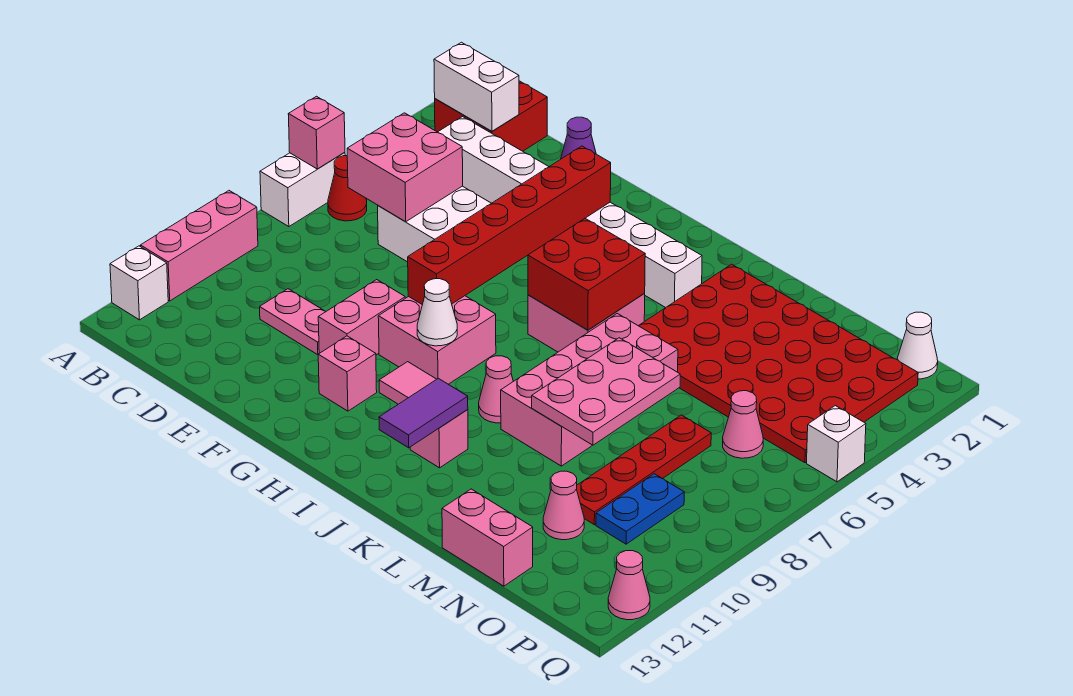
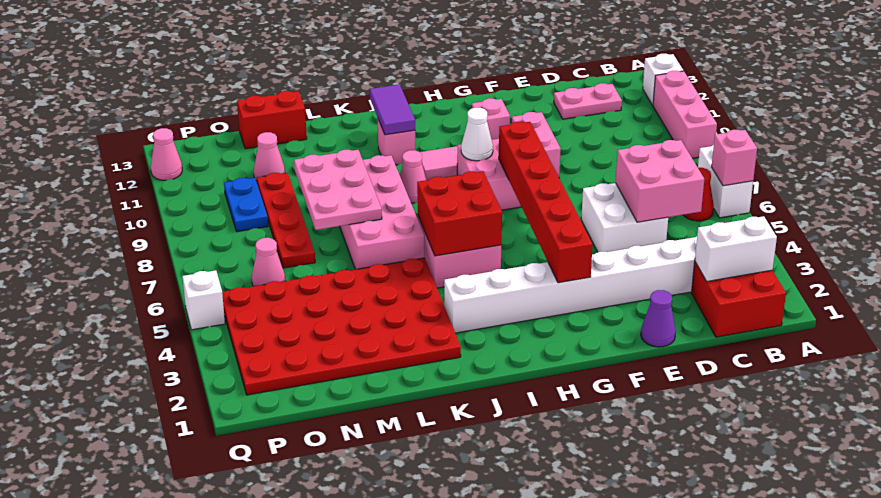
pink plate D10:E10 level 1 -> pink plate C12:D12 level 1
pink brick M13:N13 level 1 -> red brick M13:N13 level 1
white cone P1 level 1 -> none

